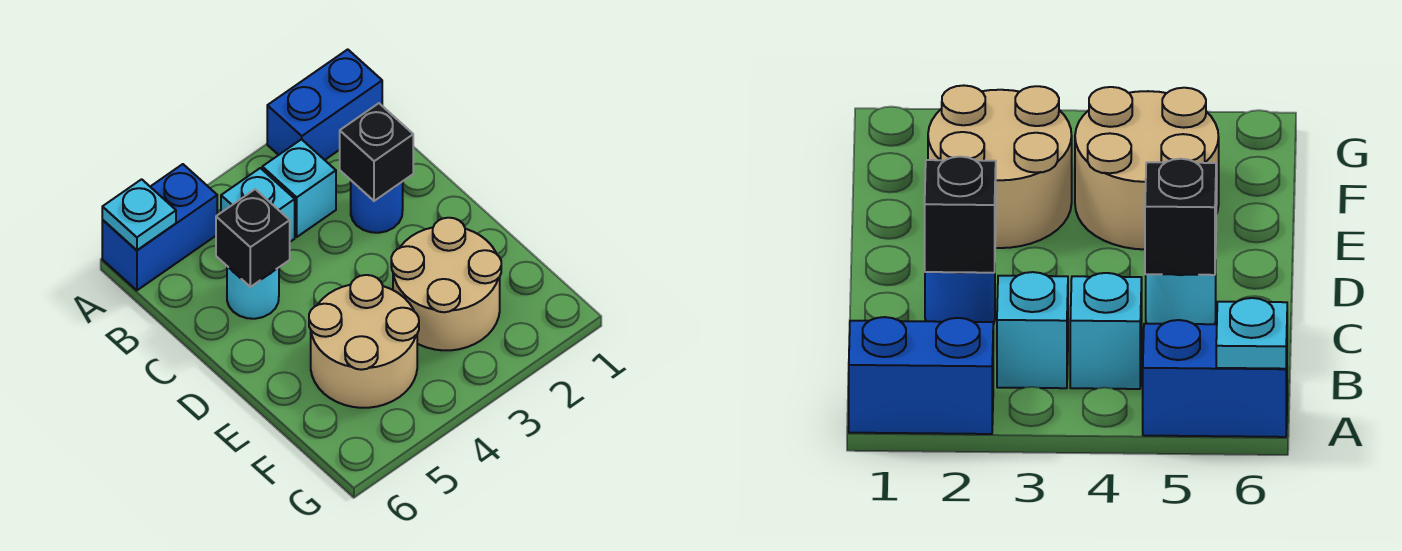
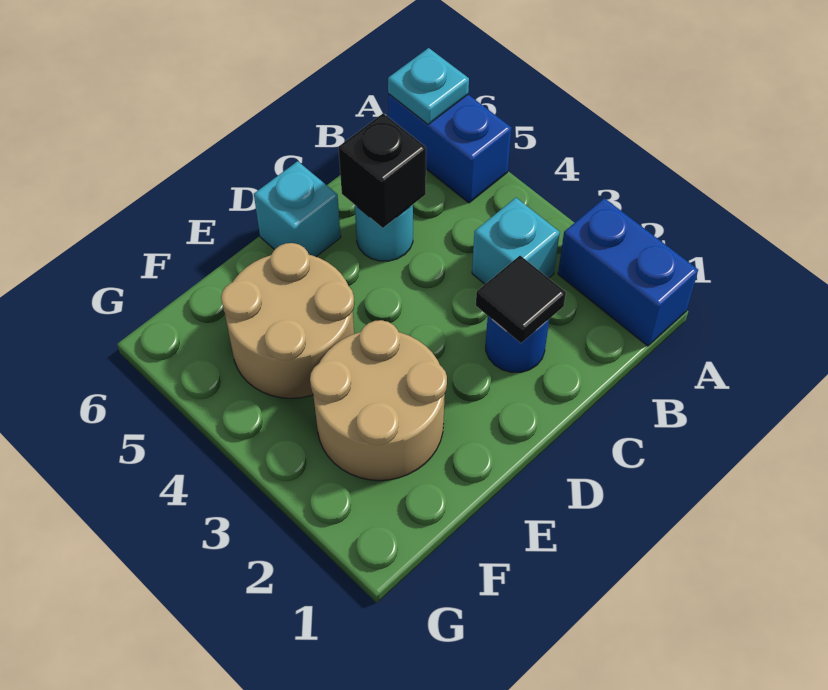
cyan brick B4 level 1 -> cyan brick D6 level 1
black brick C2 level 2 -> black tile C2 level 2

